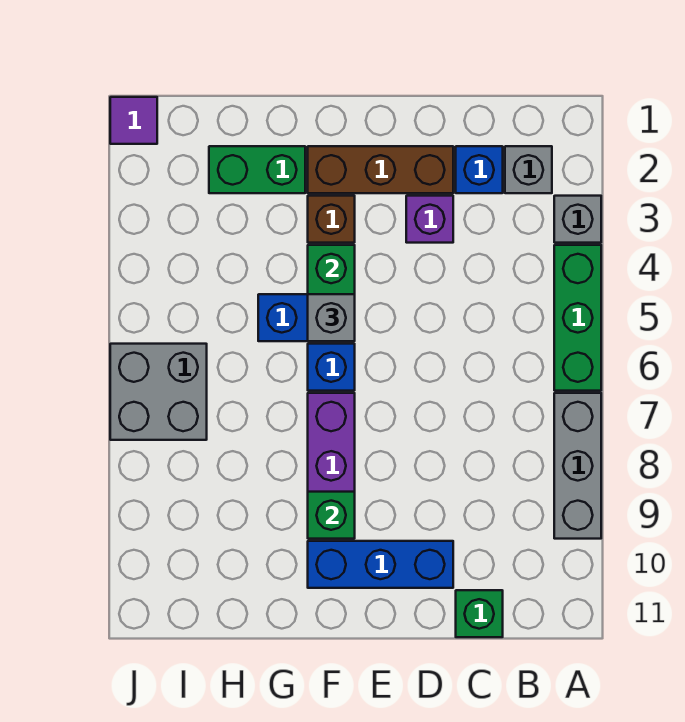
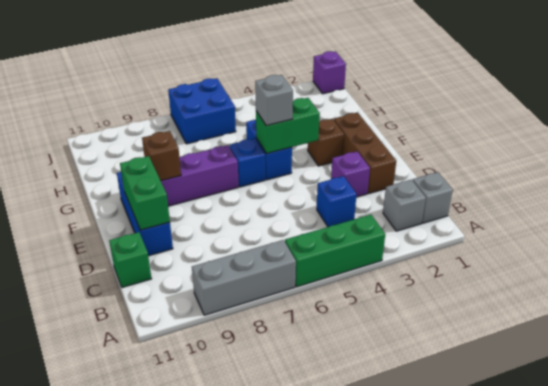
grey brick A3 level 1 -> grey brick B1 level 1
blue brick C2 level 1 -> blue brick C4 level 1
green brick F9 level 2 -> brown brick F9 level 2
green brick G2:H2 level 1 -> green brick D10:E10 level 2
grey brick I6:J7 level 1 -> blue brick I6:J7 level 1
purple tile J1 level 1 -> purple brick J1 level 1

